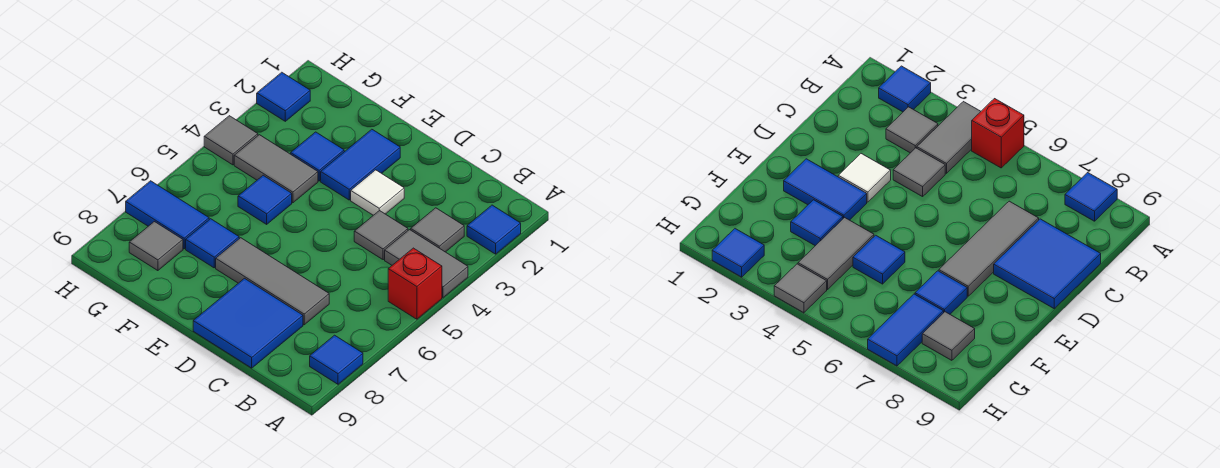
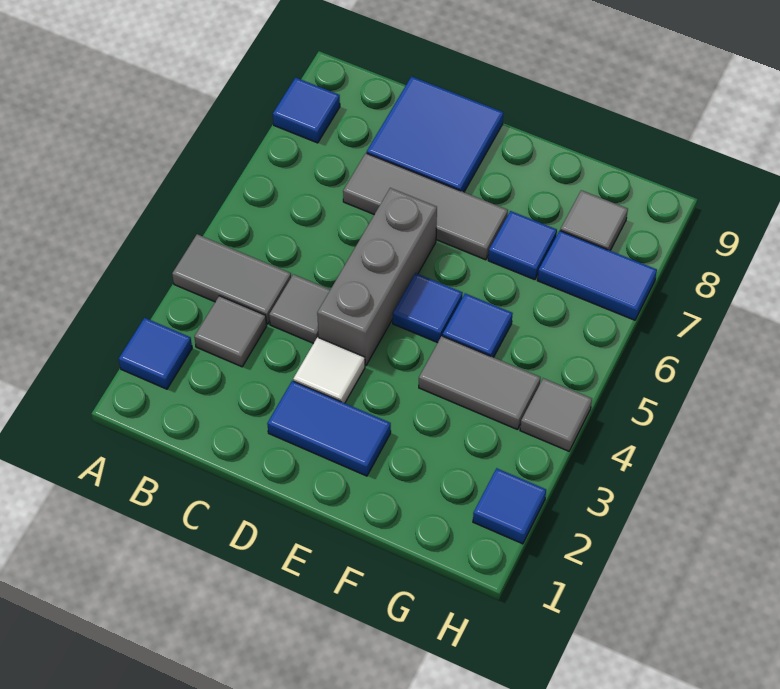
red brick A5 level 1 -> none
none -> grey brick D4:D6 level 1
blue tile E2:E3 level 1 -> blue tile D2:E2 level 1
blue tile F3 level 1 -> blue tile E5 level 1

